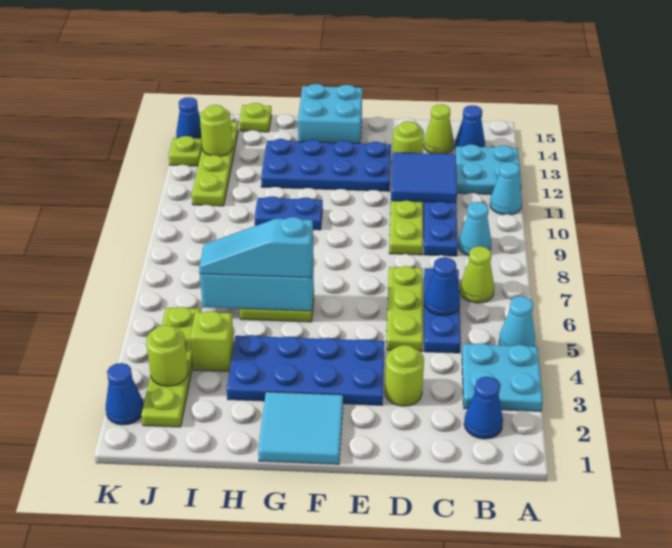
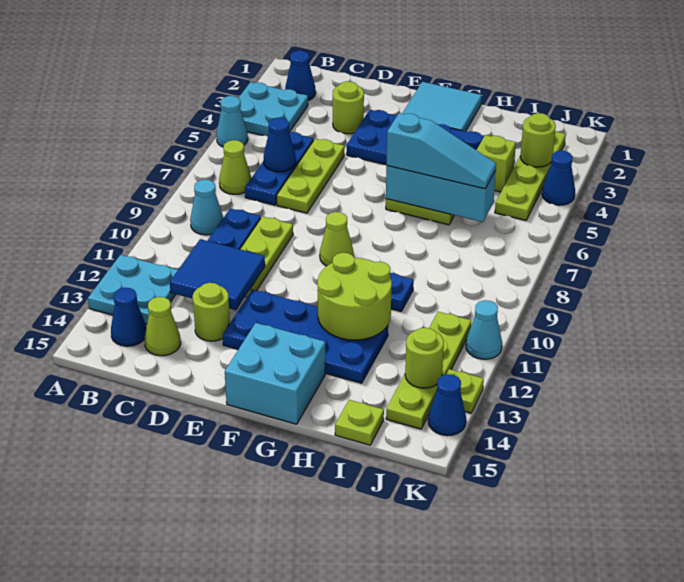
cyan cone A11 level 1 -> cyan cone K11 level 1
none -> lime cone F9 level 1
none -> lime round brick G11:H12 level 2
blue cone K2 level 1 -> blue cone K4 level 1

